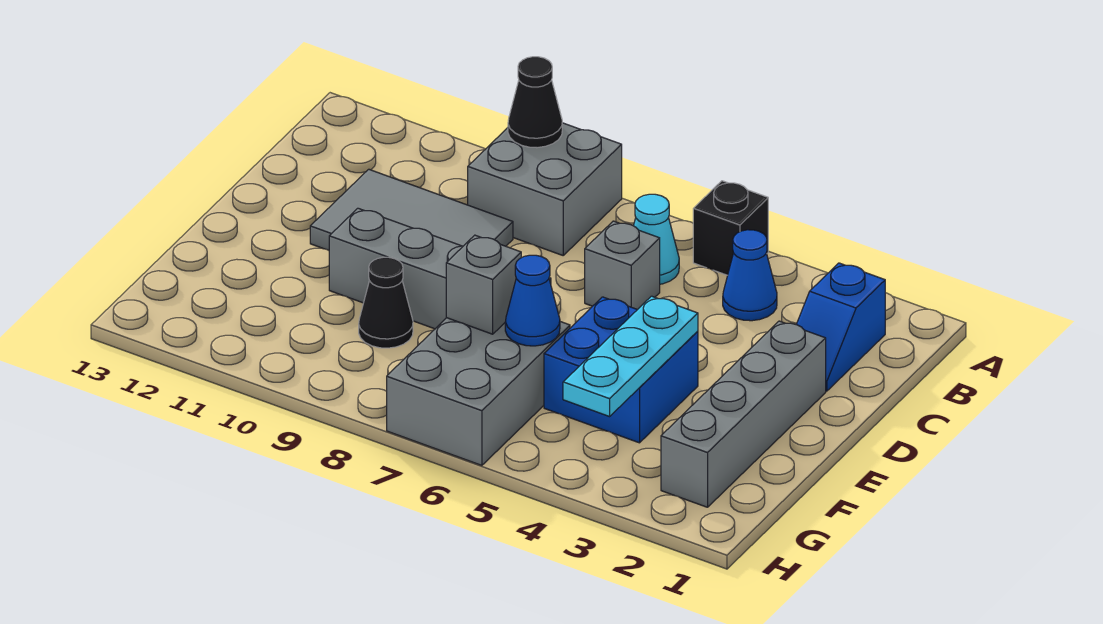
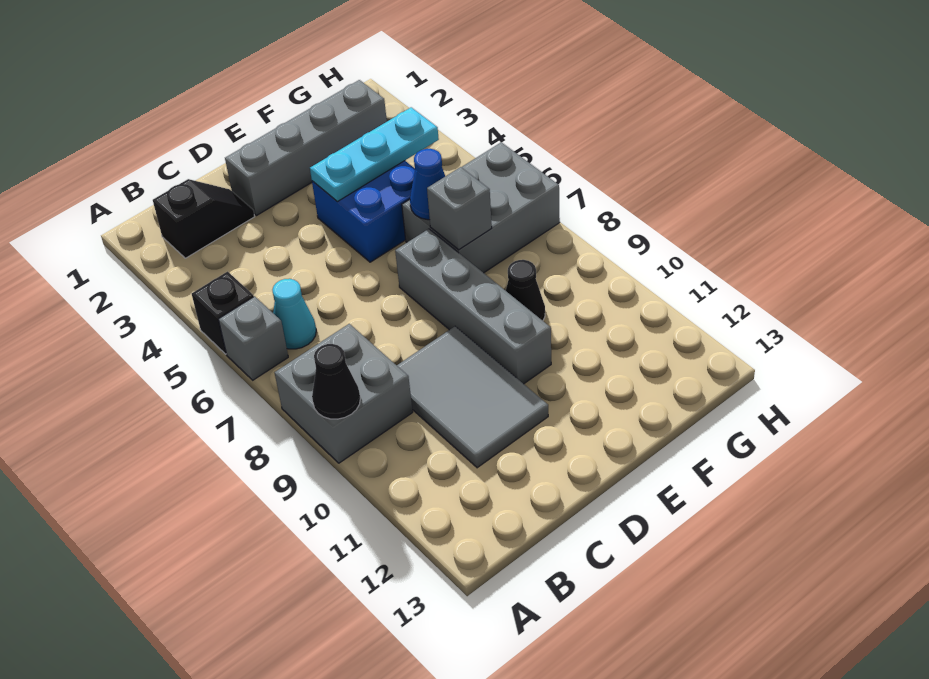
blue slope B2:C2 level 1 top B -> black slope B2:C2 level 1 top B
blue cone B4 level 1 -> none
grey brick C6 level 1 -> grey brick A6 level 1

